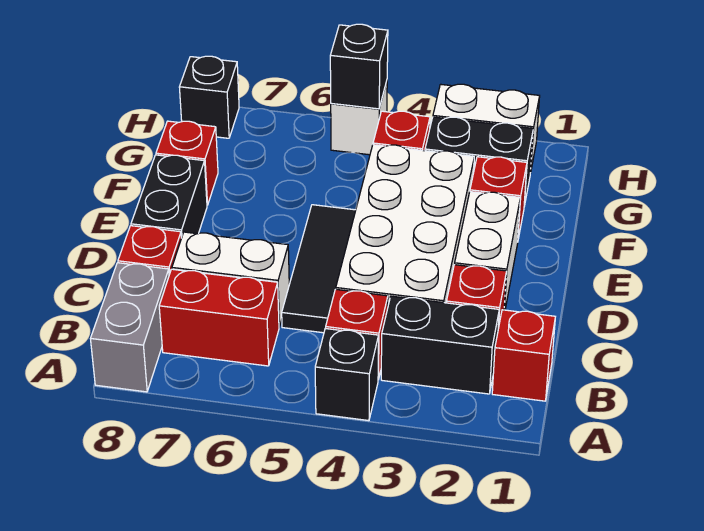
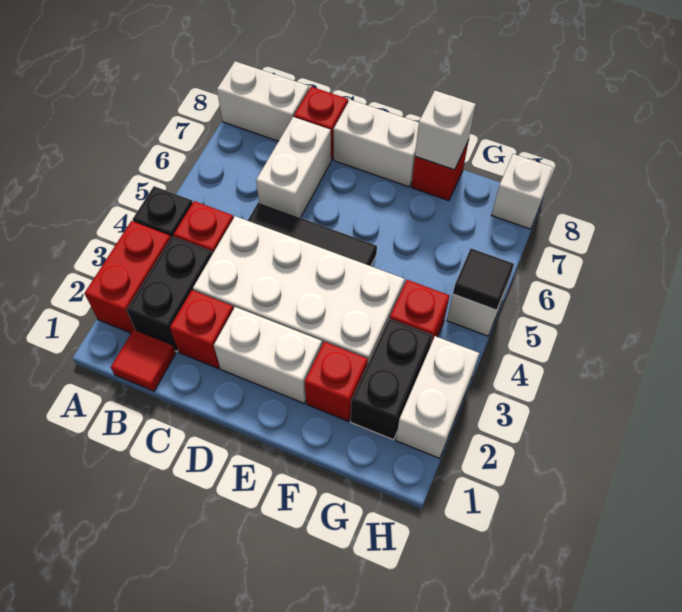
grey brick A8:B8 level 1 -> white brick A8:B8 level 1
red brick B1 level 1 -> red tile B1 level 1
red brick B6:B7 level 1 -> red brick A2:A3 level 1
black brick D8:E8 level 1 -> white brick D8:E8 level 1
none -> white brick F8 level 2
black brick H5 level 2 -> black tile H5 level 2
black brick H8 level 1 -> white brick H8 level 1

